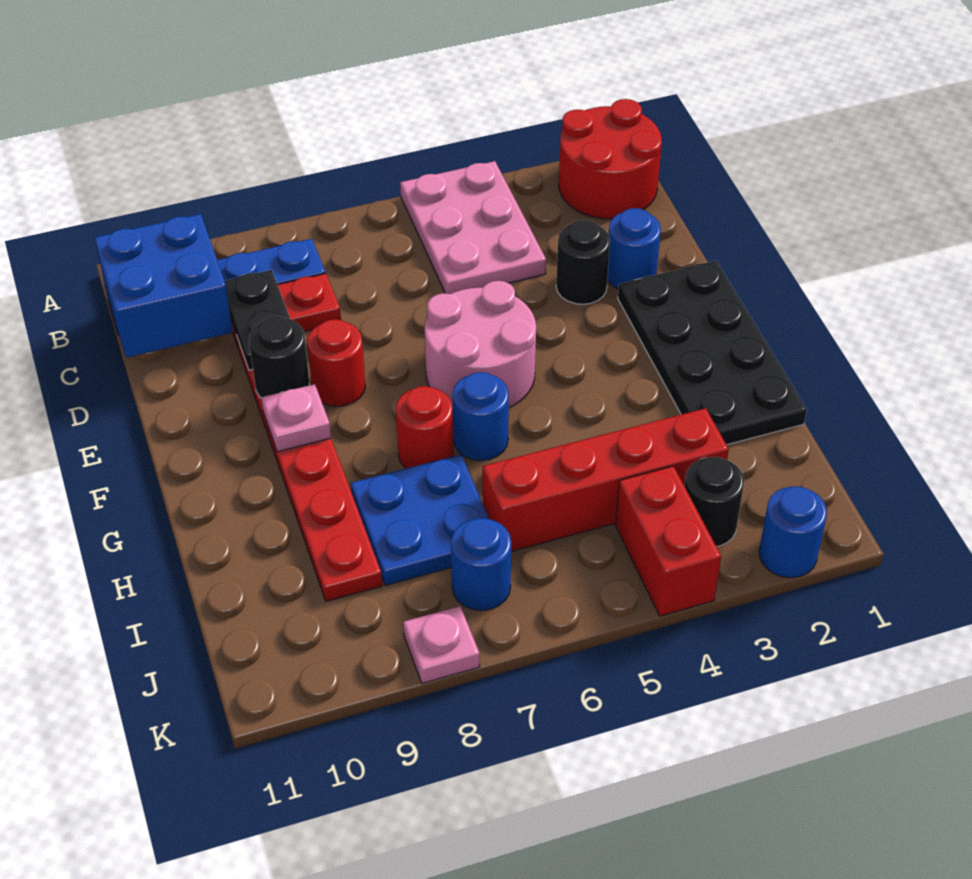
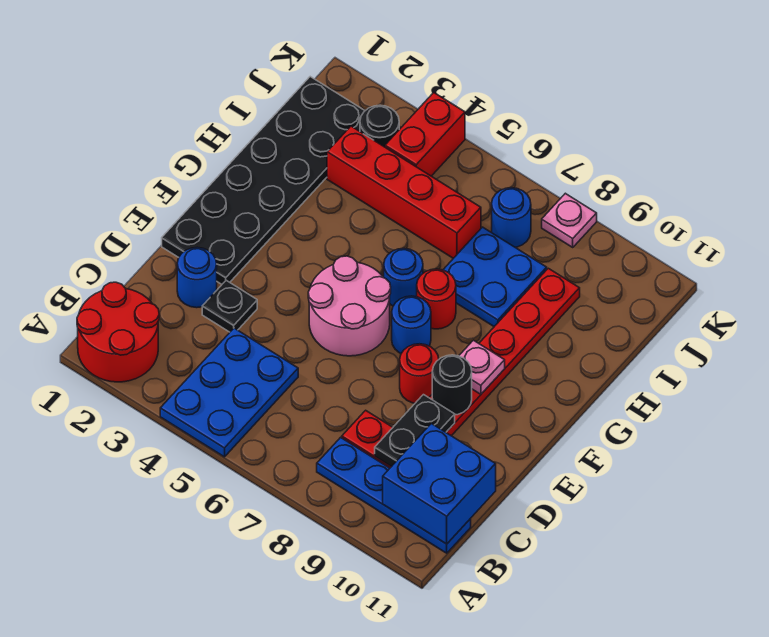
pink plate A4:C5 level 1 -> blue plate A4:C5 level 1
black round brick D3 level 1 -> black plate D3 level 1
black plate E1:H2 level 1 -> black plate E1:J2 level 1
blue round brick K2 level 1 -> blue round brick F7 level 1

